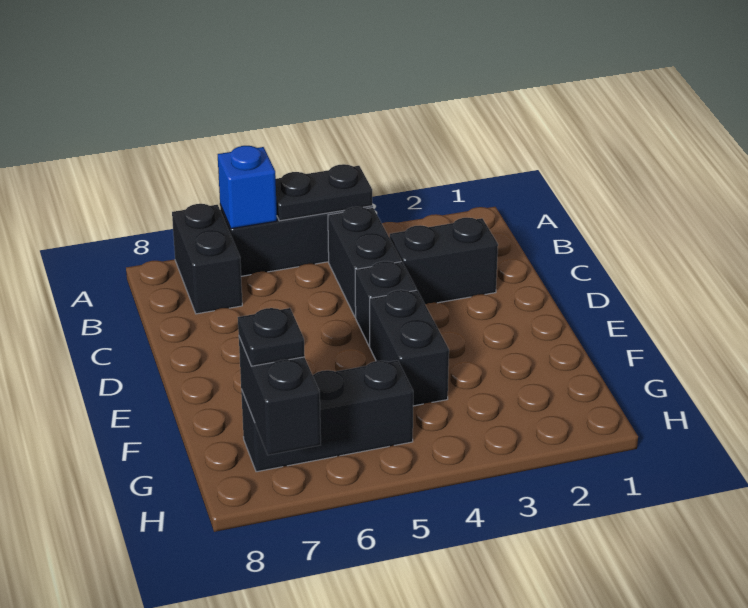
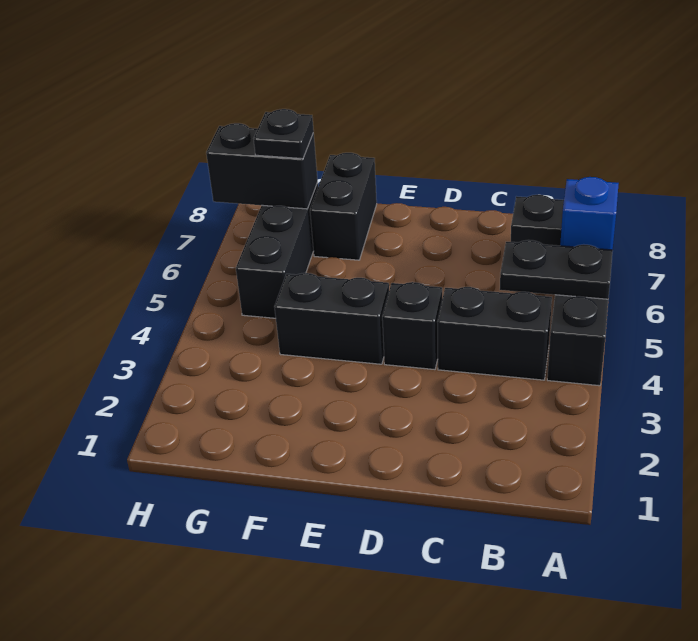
black plate A4:A5 level 2 -> black plate A5:B5 level 2
black brick C2:C3 level 1 -> black brick F7:F8 level 1

